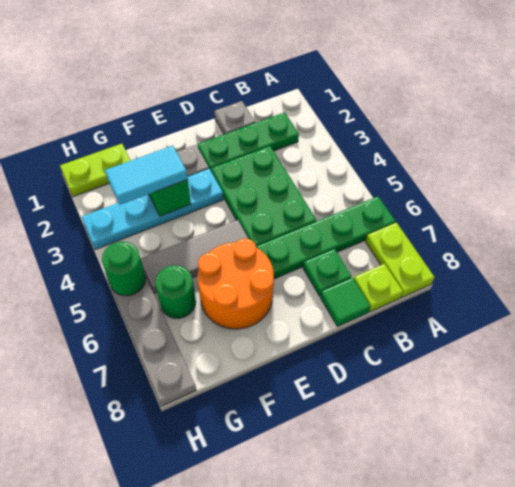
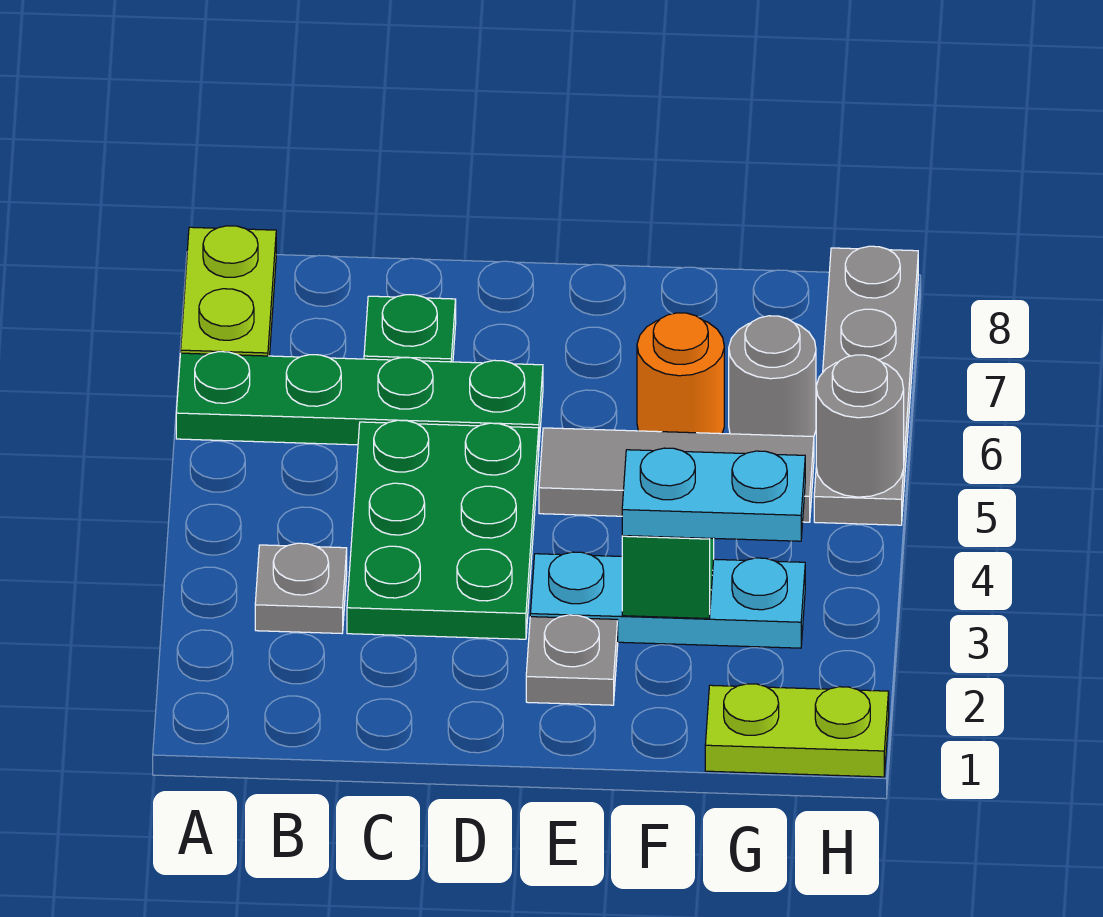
green plate B2:D2 level 1 -> none
lime plate B8 level 1 -> none
grey plate C1 level 1 -> grey plate B3 level 1
green tile C8 level 1 -> none
cyan plate E3:H3 level 1 -> cyan plate E3:G3 level 1
orange round brick E6:F7 level 1 -> orange round brick F6 level 1
cyan tile F3:G3 level 3 -> cyan plate F3:G3 level 3
green round brick G6 level 1 -> grey round brick G6 level 1
green round brick H5 level 2 -> grey round brick H5 level 2

